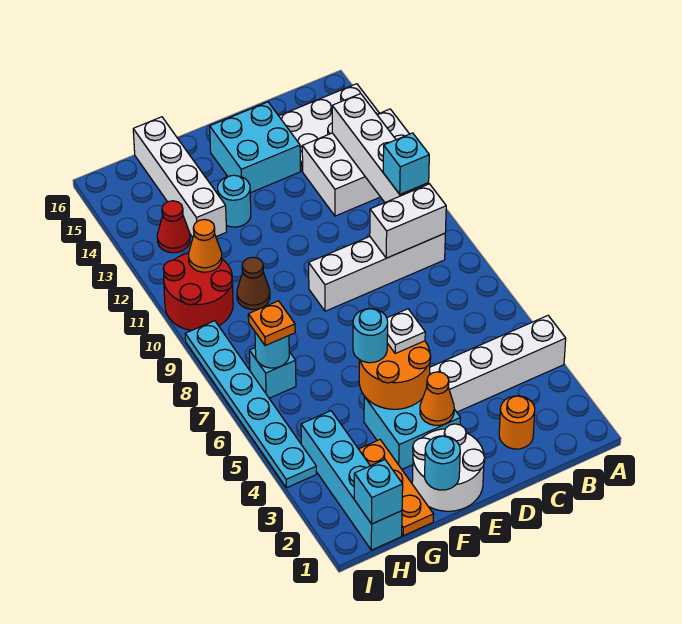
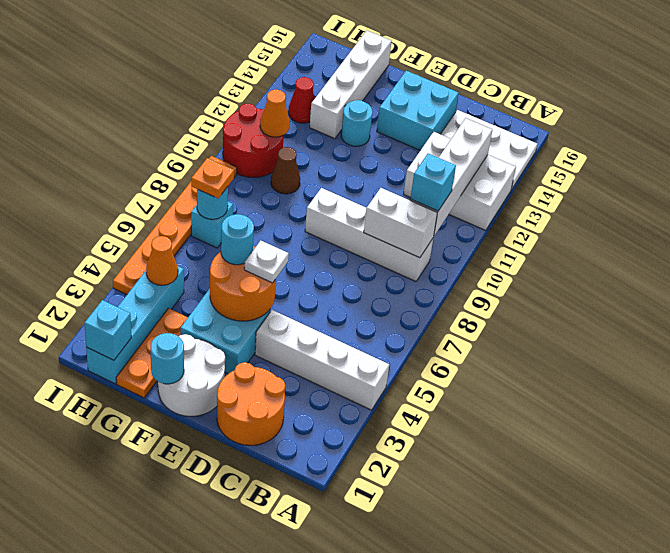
orange round brick C2 level 1 -> orange round brick C1:D2 level 1
orange cone E3 level 2 -> orange cone H4 level 2
cyan plate I4:I9 level 1 -> orange plate I4:I9 level 1

